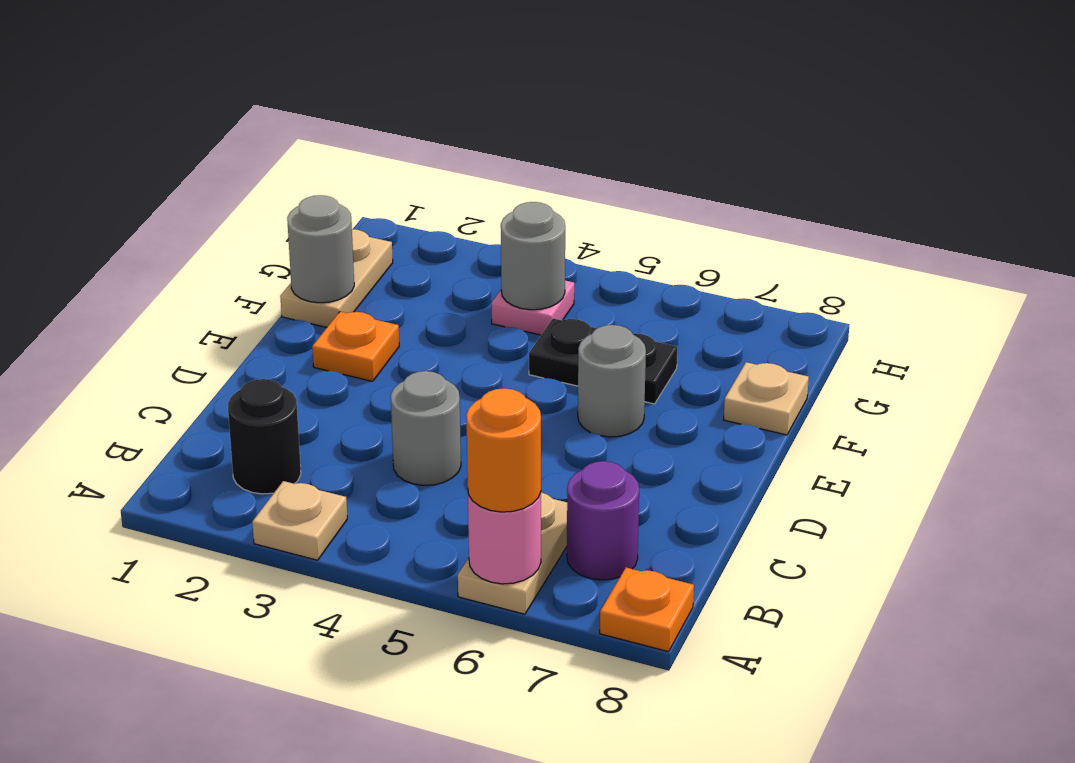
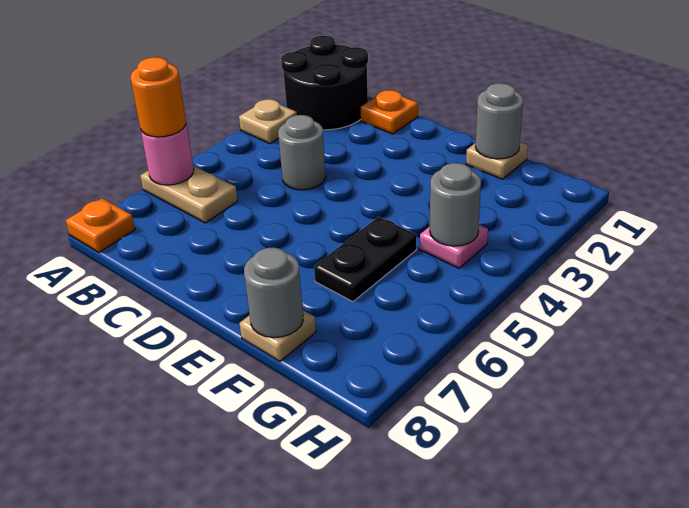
black round brick B2 level 1 -> black round brick A1:B2 level 1
purple round brick B7 level 1 -> none
orange plate E2 level 1 -> orange plate C1 level 1
grey round brick E6 level 1 -> grey round brick F8 level 2
tan plate F1:G1 level 1 -> tan plate F1 level 1

